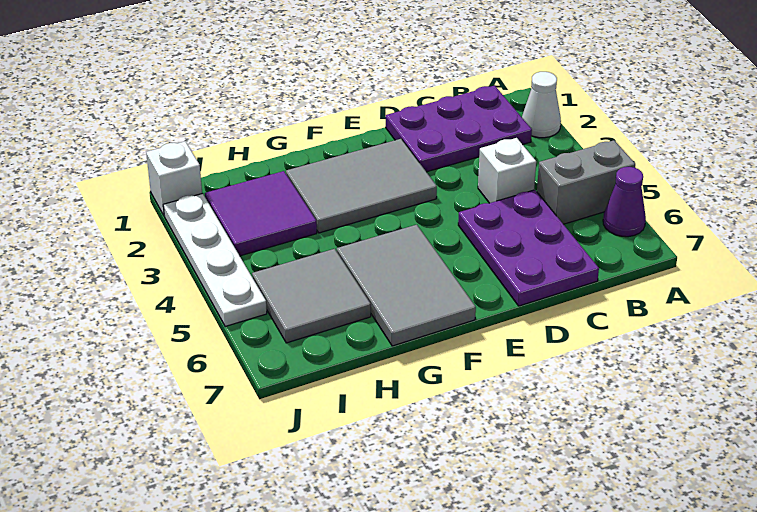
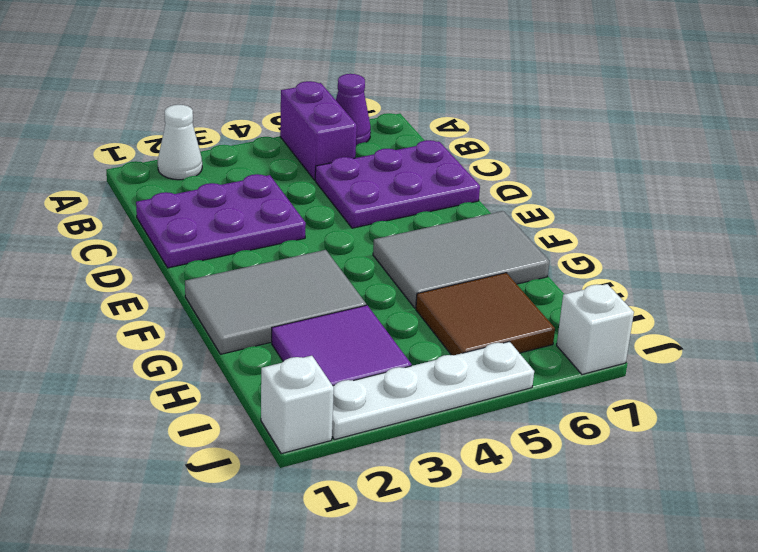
grey brick A5:B5 level 1 -> purple brick A5:B5 level 1
purple plate B1:D2 level 1 -> purple plate C1:D3 level 1
white brick C4 level 1 -> white brick J7 level 1
grey tile E2:G3 level 1 -> grey tile F1:G3 level 1
grey tile H5:I6 level 1 -> brown tile H5:I6 level 1

